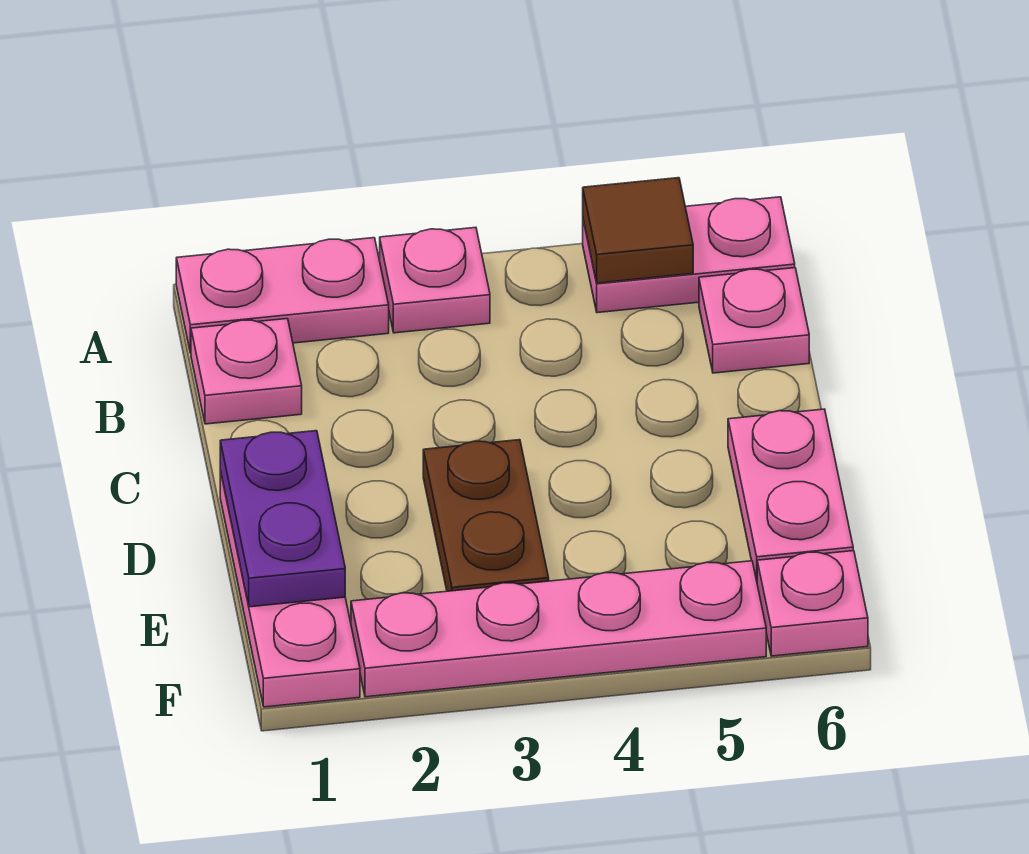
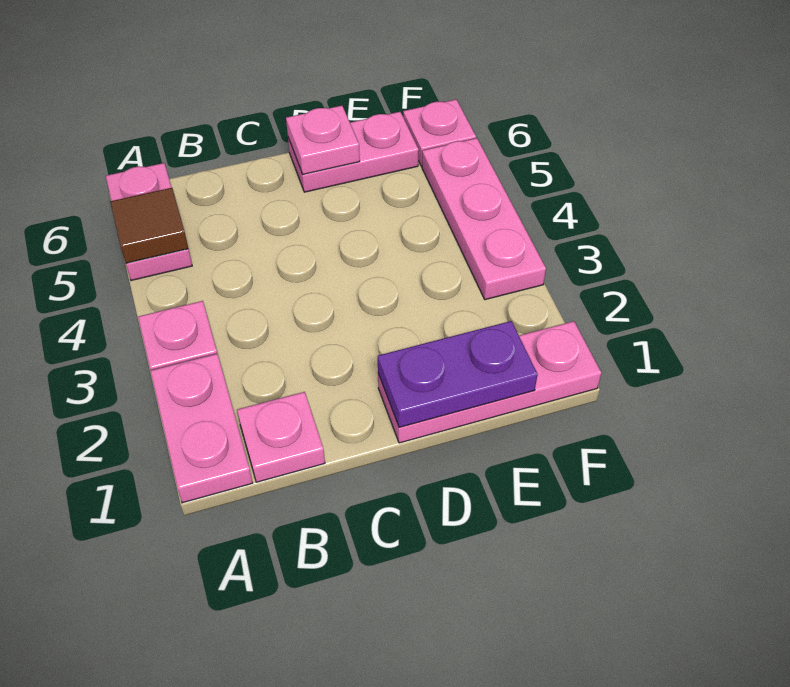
pink plate B6 level 1 -> pink plate D6 level 2
brown plate D3:E3 level 1 -> none
pink plate F2:F5 level 1 -> pink plate F3:F5 level 1

